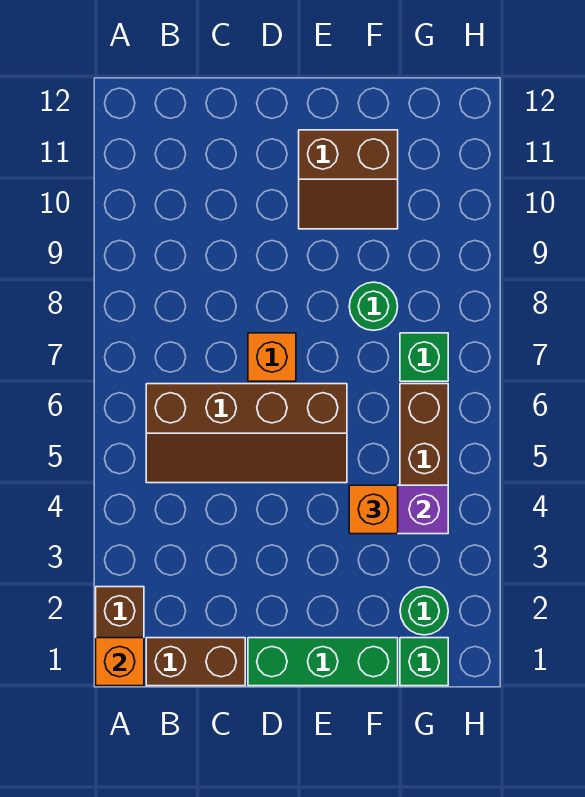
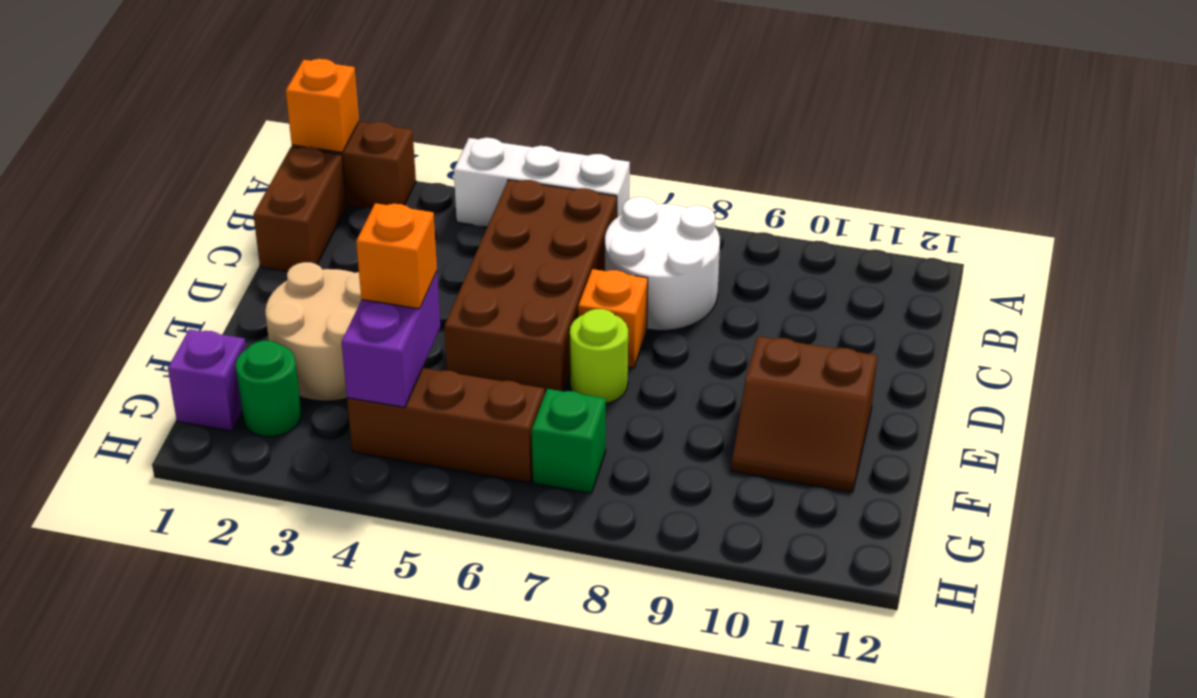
none -> white brick A4:A6 level 1
brown slope B5:E6 level 1 top 6 -> brown brick B5:E6 level 1
none -> white round brick B7:C8 level 1
green brick D1:F1 level 1 -> none
none -> tan round brick E2:F3 level 1
none -> lime round brick E7 level 1
brown slope E10:F11 level 1 top 11 -> brown slope E10:F11 level 1 top E
green round brick F8 level 1 -> none
green brick G1 level 1 -> purple brick G1 level 1

